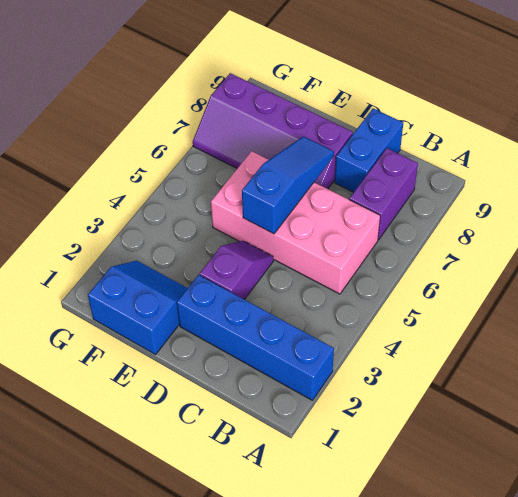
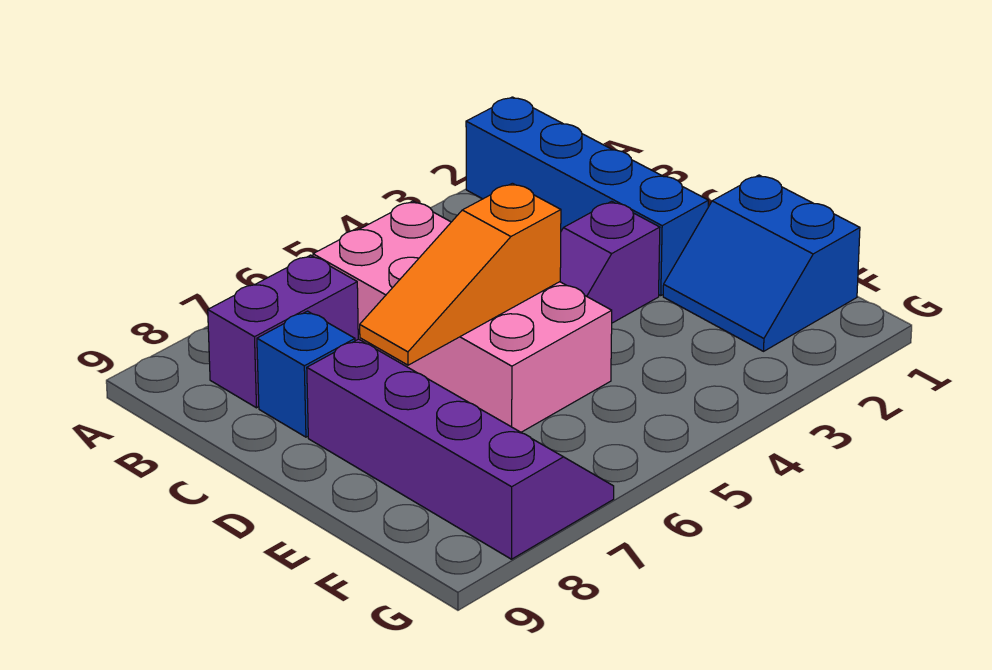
blue brick C8:C9 level 1 -> blue brick C8 level 1
blue slope D5:D7 level 2 top 5 -> orange slope D5:D7 level 2 top 5

